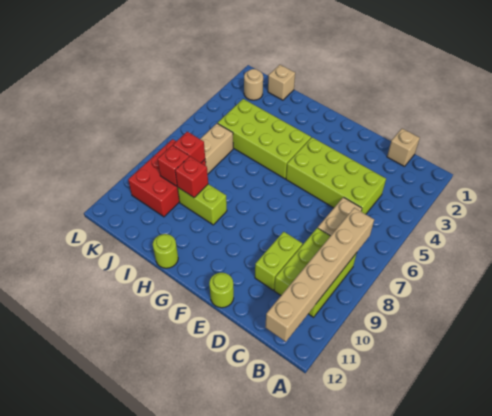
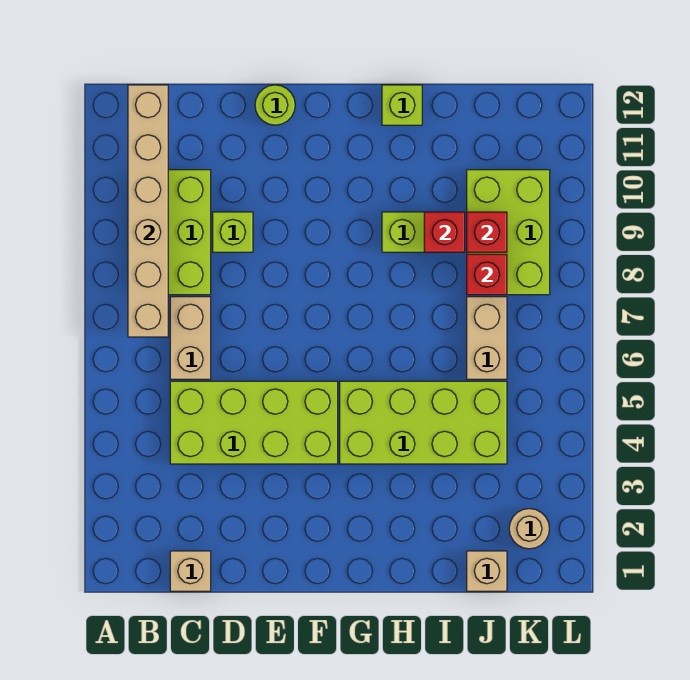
lime brick D9:D10 level 1 -> lime brick D9 level 1
lime round brick H12 level 1 -> lime brick H12 level 1
red brick J8:K10 level 1 -> lime brick J8:K10 level 1

